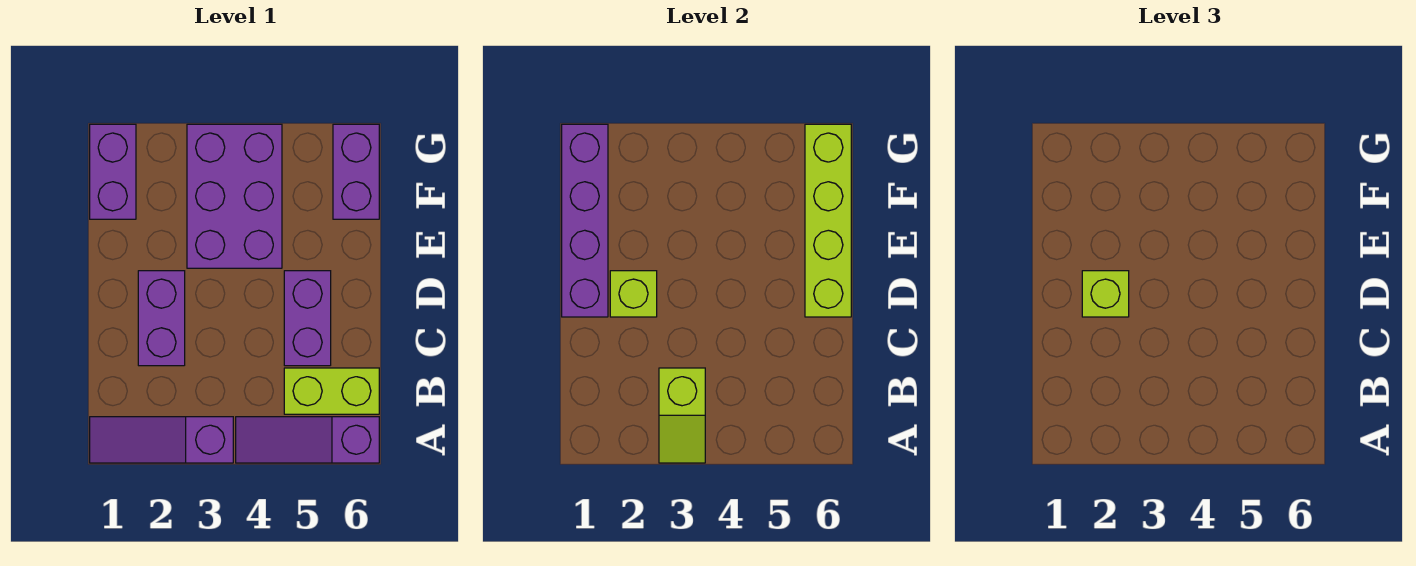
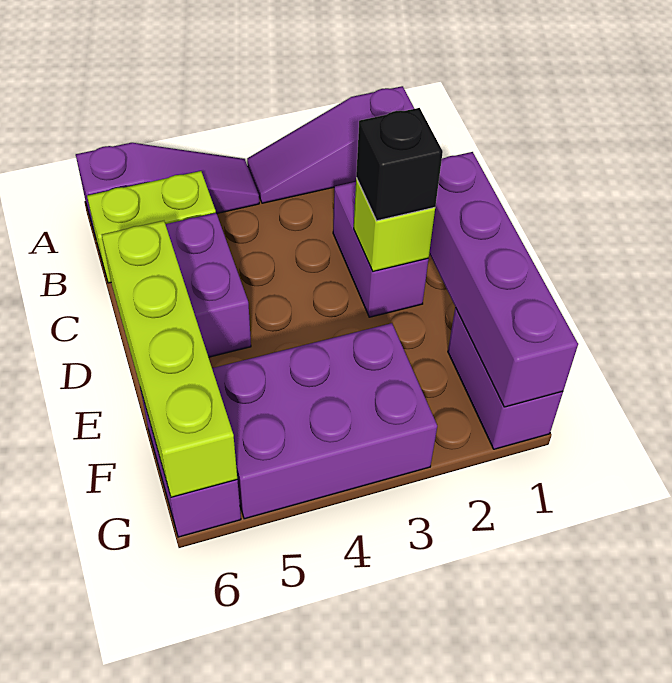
purple slope A1:A3 level 1 top 3 -> purple slope A1:A3 level 1 top 1
lime slope A3:B3 level 2 top B -> none
lime brick D2 level 3 -> black brick D2 level 3
purple brick E3:G4 level 1 -> purple brick F3:G5 level 1

